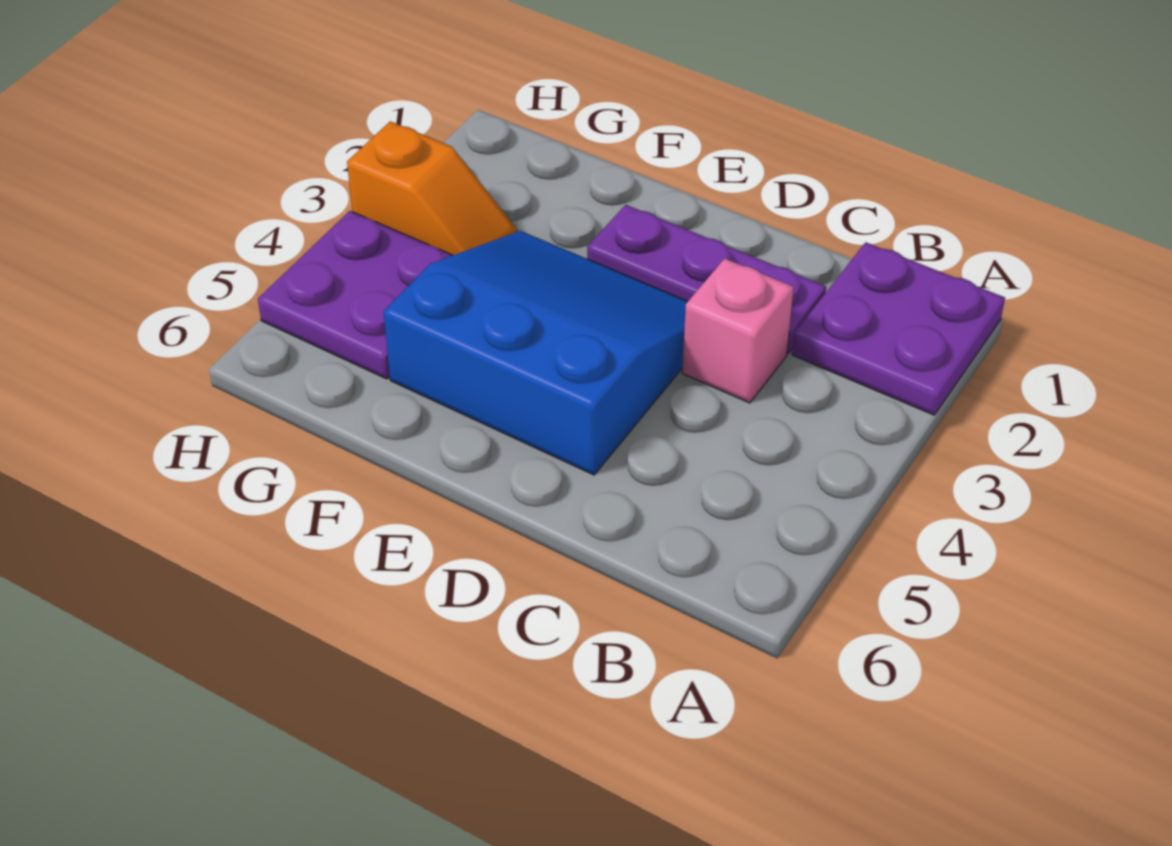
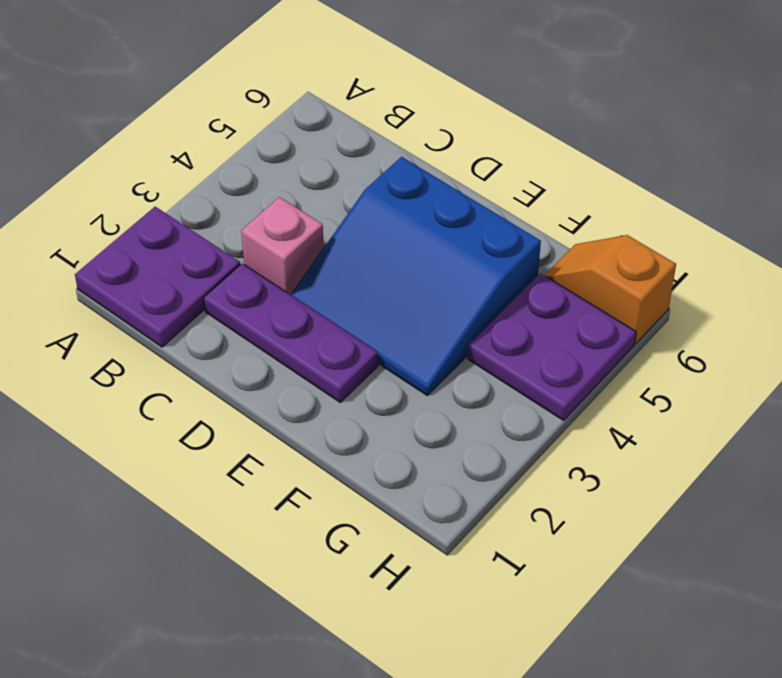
orange slope G3:H3 level 1 top H -> orange slope G6:H6 level 1 top H

